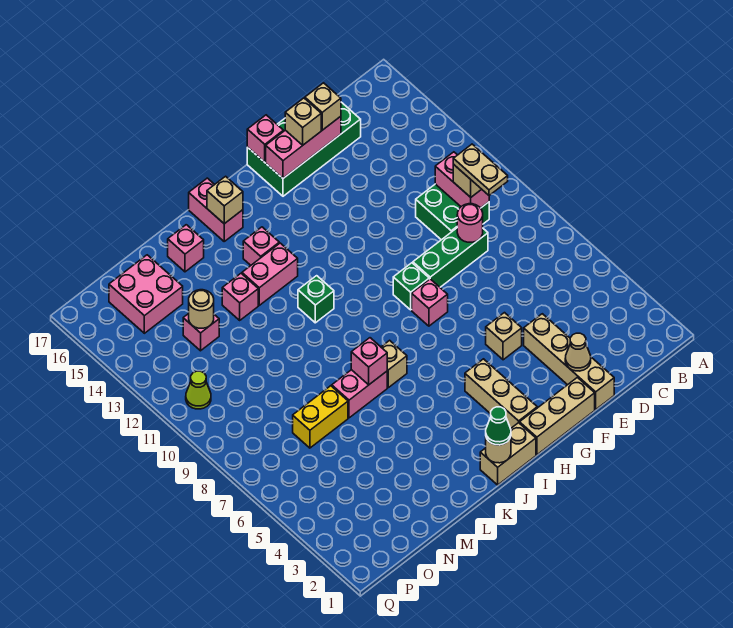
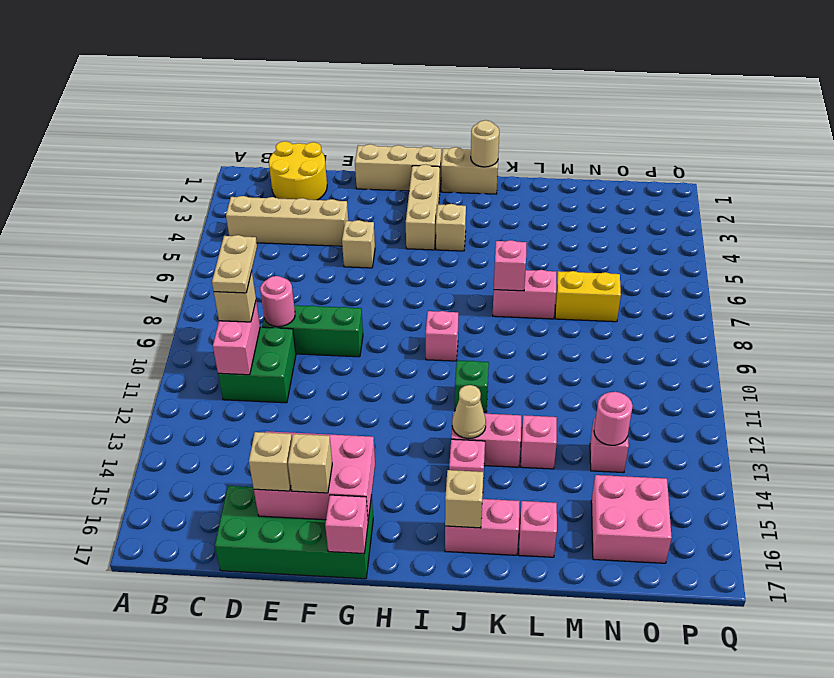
none -> yellow round brick C1:D2 level 1
tan brick E1:E4 level 1 -> tan brick B4:E4 level 1
tan cone E2 level 2 -> tan cone J13 level 2
pink brick E16:G16 level 2 -> pink brick E15:G16 level 2
pink brick G8 level 1 -> pink brick I9 level 1
green brick G9 level 1 -> none
green cone J1 level 3 -> none
tan brick J7 level 1 -> tan brick I4 level 1
pink brick J16:J17 level 1 -> pink brick J16:K16 level 1
tan round brick N13 level 2 -> pink round brick N13 level 2
lime cone P11 level 1 -> none

